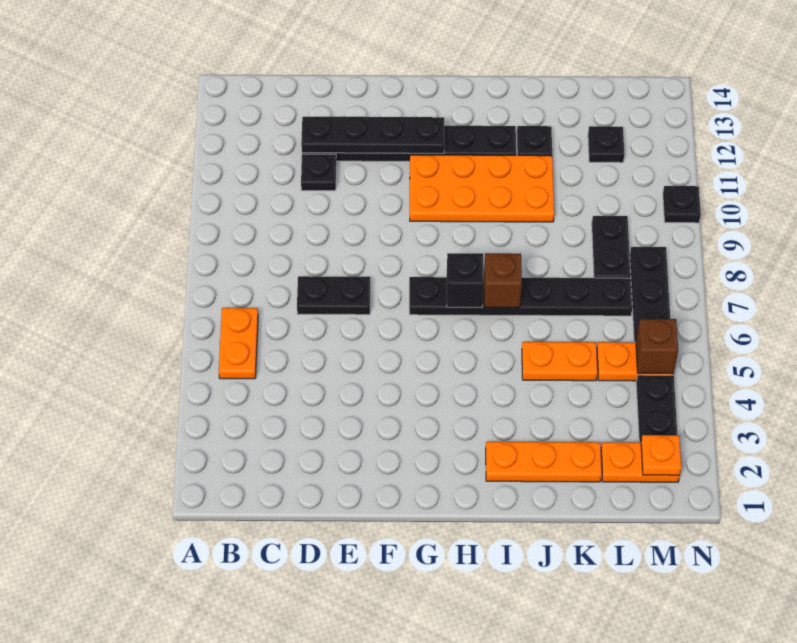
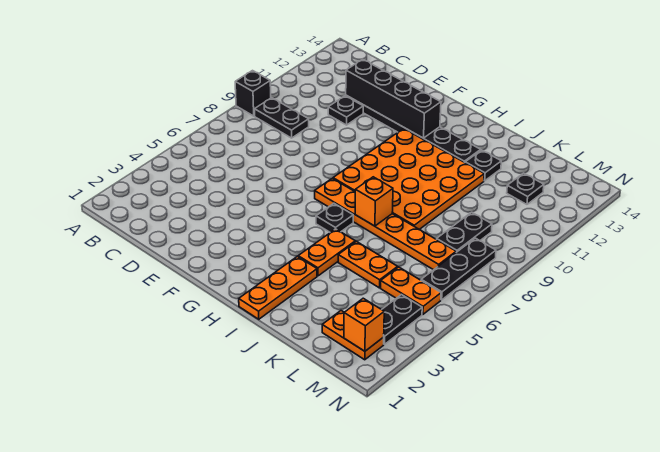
orange plate B5:B6 level 1 -> orange plate I4:I5 level 1
black plate D7:E7 level 1 -> black plate B9:C9 level 1
black plate D12:G12 level 2 -> black brick D12:G12 level 2
black plate G7:L7 level 1 -> orange plate G7:L7 level 1
orange plate G10:J11 level 1 -> orange plate G8:J11 level 1
black brick H7 level 2 -> black brick A9 level 1
orange plate I2:K2 level 1 -> orange plate I1:I3 level 1
brown brick I7 level 2 -> orange brick I7 level 2
orange plate M2 level 2 -> orange brick M2 level 2
brown brick M5 level 2 -> none
black plate N10 level 1 -> black plate H6 level 1

